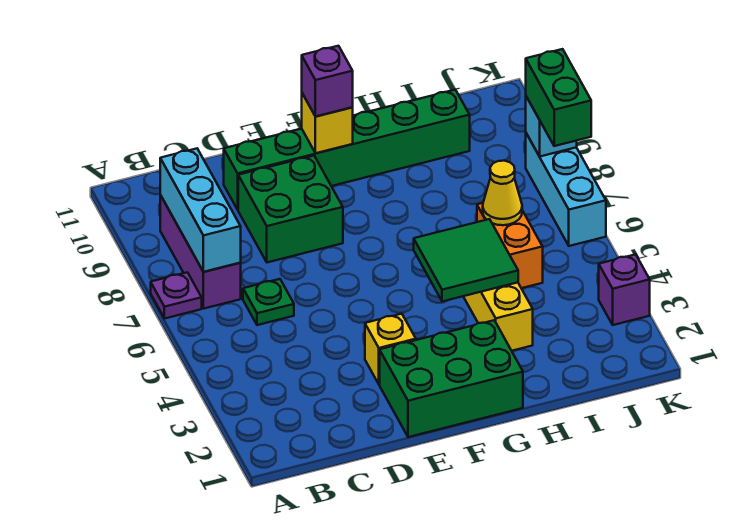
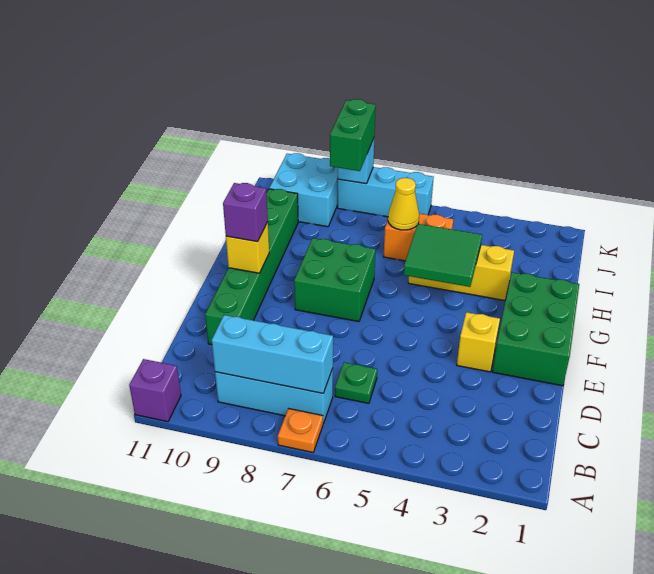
purple plate A7 level 1 -> orange plate A7 level 1
purple brick B7:B9 level 1 -> cyan brick B7:B9 level 1
green brick D8:E9 level 1 -> green brick F7:G8 level 1
none -> cyan brick J9:K10 level 1
purple brick K3 level 1 -> purple brick A11 level 1
green brick K7:K8 level 3 -> green brick J8:K8 level 3

